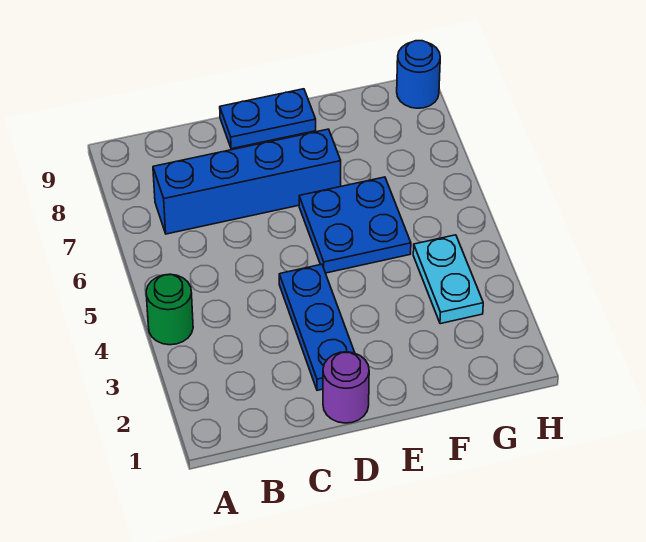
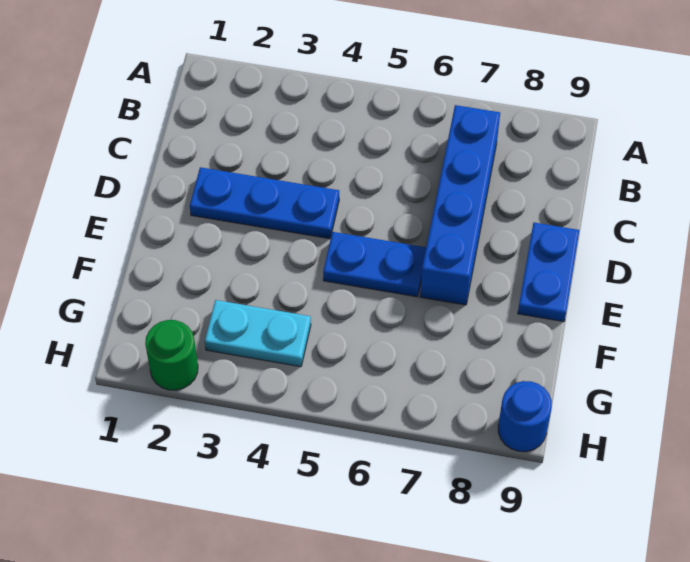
green round brick A4 level 1 -> green round brick H2 level 1
purple round brick D1 level 1 -> none
blue plate E5:F6 level 1 -> blue plate E5:E6 level 1

